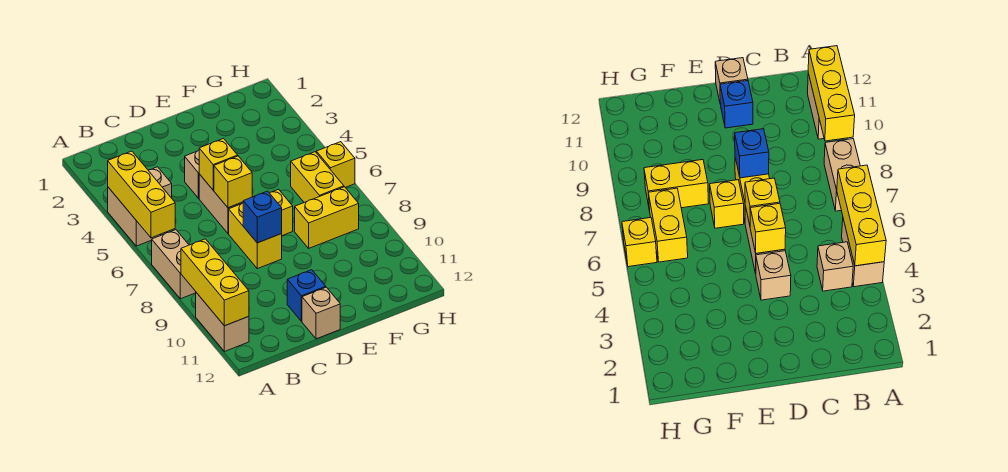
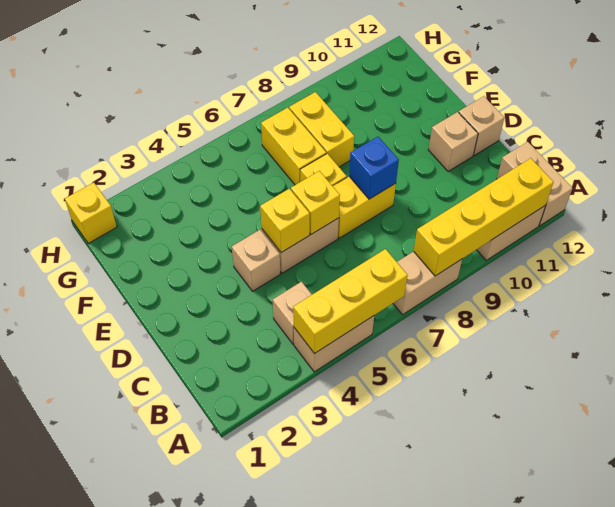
yellow brick A9:A11 level 2 -> yellow brick A8:A11 level 2
none -> tan brick A12:B12 level 1
blue brick D11 level 1 -> tan brick D11 level 1
yellow brick G6:G7 level 1 -> yellow brick F7:G7 level 1
yellow brick H6 level 1 -> yellow brick H1 level 1

